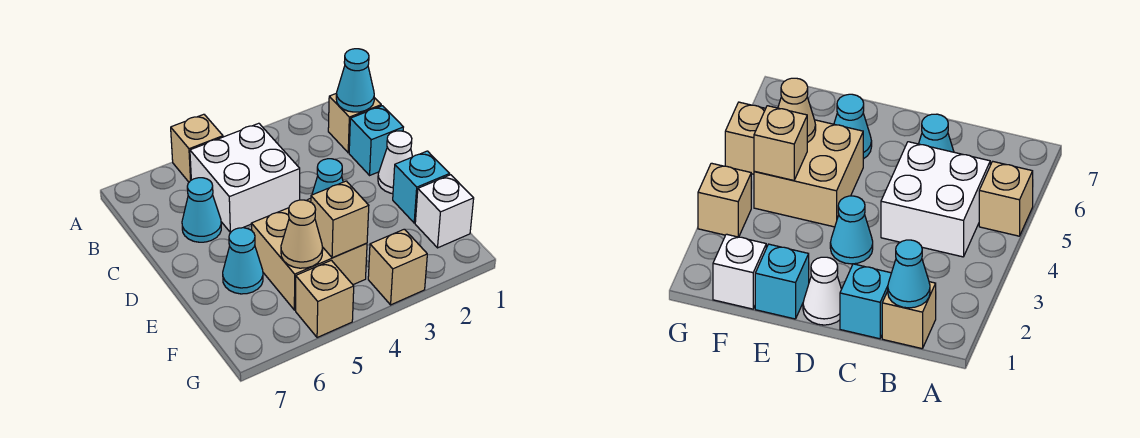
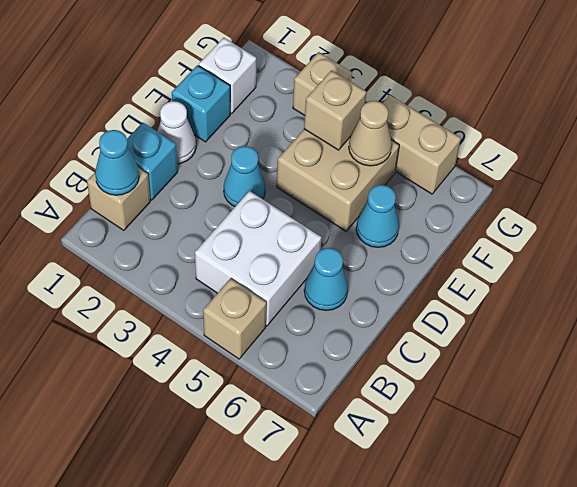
tan brick G5 level 1 -> tan brick G5:G6 level 1

